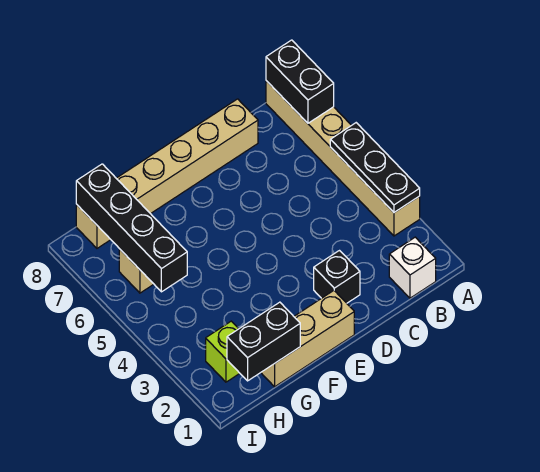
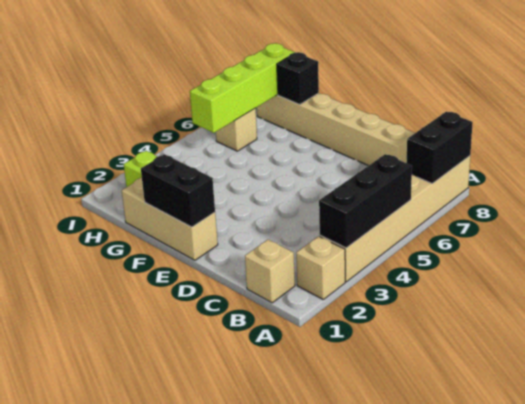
none -> tan brick A2 level 1
black plate A3:A5 level 2 -> black brick A3:A5 level 2
white brick B1 level 1 -> tan brick B1 level 1
black brick D2 level 1 -> black brick G8 level 2
black brick G1:H1 level 2 -> black brick E1:F1 level 2
black brick H5:H8 level 2 -> lime brick H5:H8 level 2

